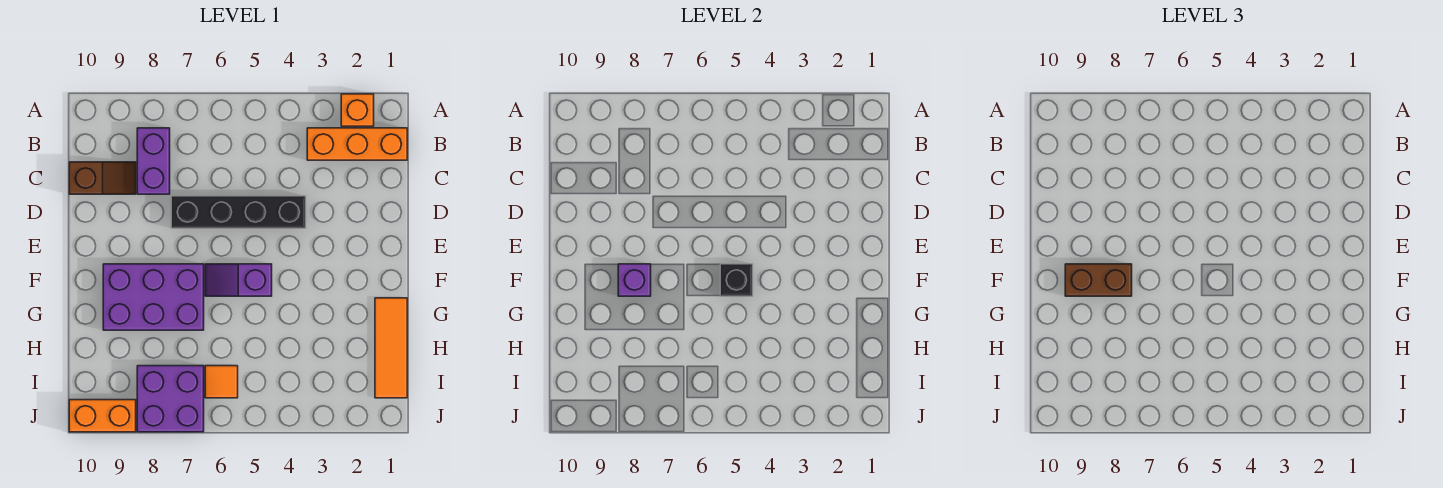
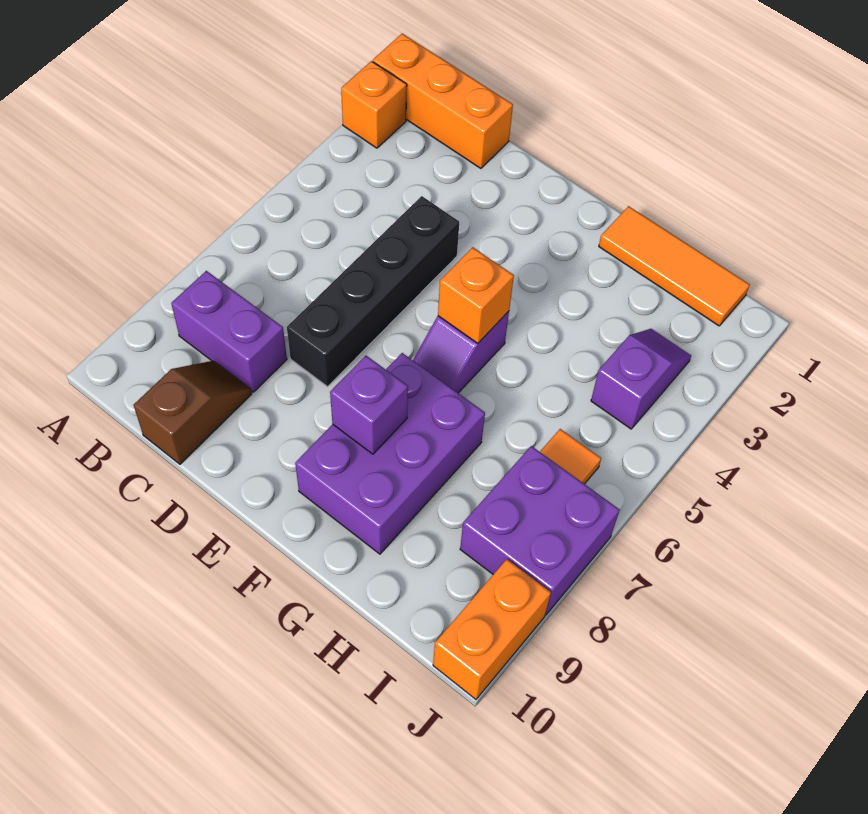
orange brick B1:B3 level 1 -> orange brick A1:C1 level 1
black brick F5 level 2 -> orange brick F5 level 2
brown brick F8:F9 level 3 -> none
none -> purple slope I3:I4 level 1 top 4

